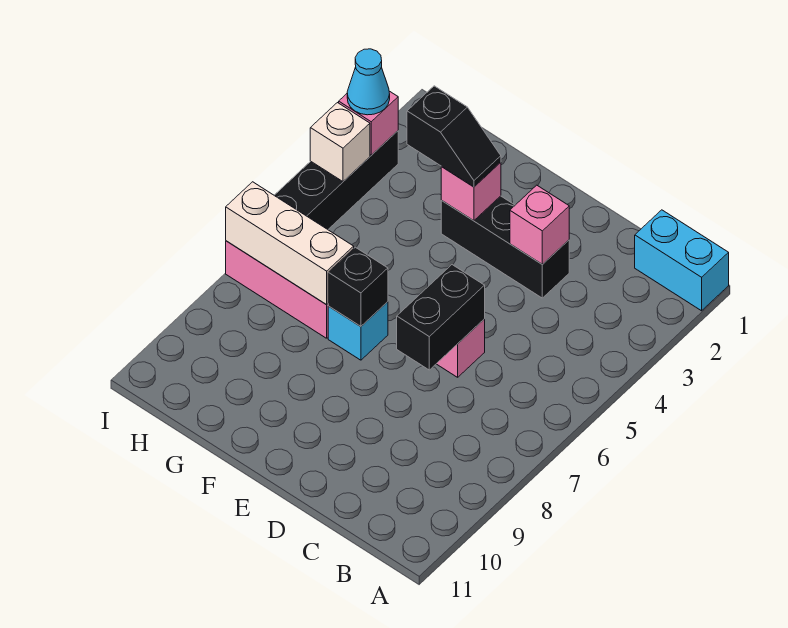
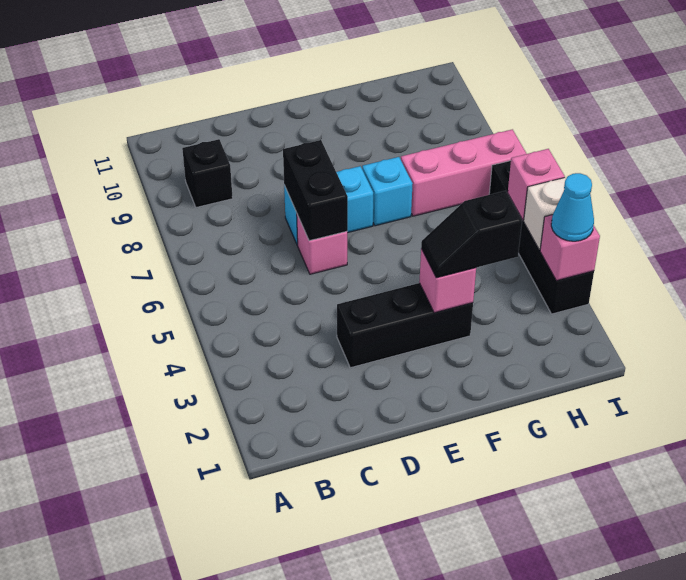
cyan brick A1:B1 level 1 -> cyan brick D7:E7 level 1
pink brick D3 level 2 -> pink brick I5 level 2
black brick F7 level 2 -> black brick B9 level 1
white brick G7:I7 level 2 -> none

